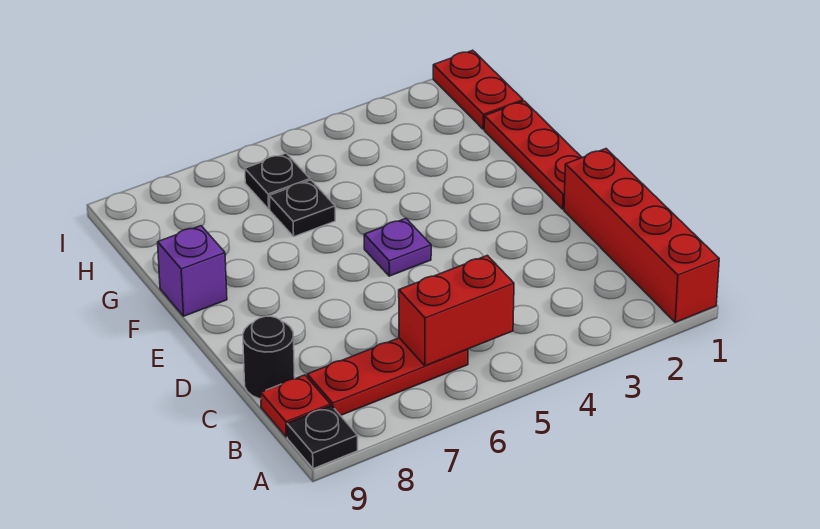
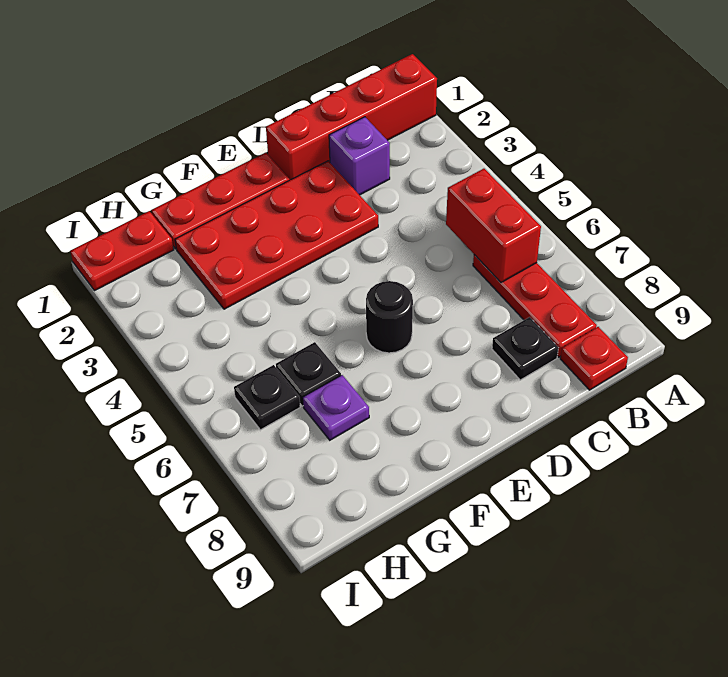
black plate A9 level 1 -> black plate C8 level 1
black round brick C9 level 1 -> black round brick E6 level 1
none -> red plate D2:G3 level 1
purple plate E5 level 1 -> purple plate G7 level 1
purple brick F9 level 1 -> purple brick C2 level 1

